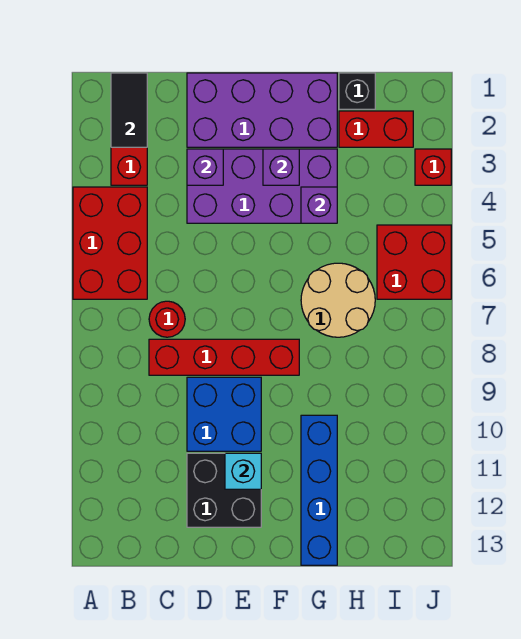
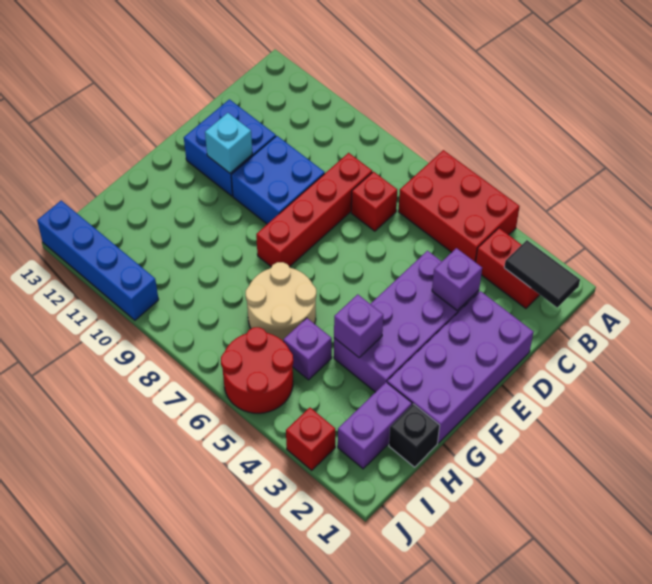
red round brick C7 level 1 -> red brick C7 level 1
black brick D11:E12 level 1 -> blue brick D11:E12 level 1
purple brick F3 level 2 -> purple brick H5 level 1
blue brick G10:G13 level 1 -> blue brick J10:J13 level 1
red brick H2:I2 level 1 -> purple brick H2:I2 level 1
red brick I5:J6 level 1 -> red round brick I5:J6 level 1

